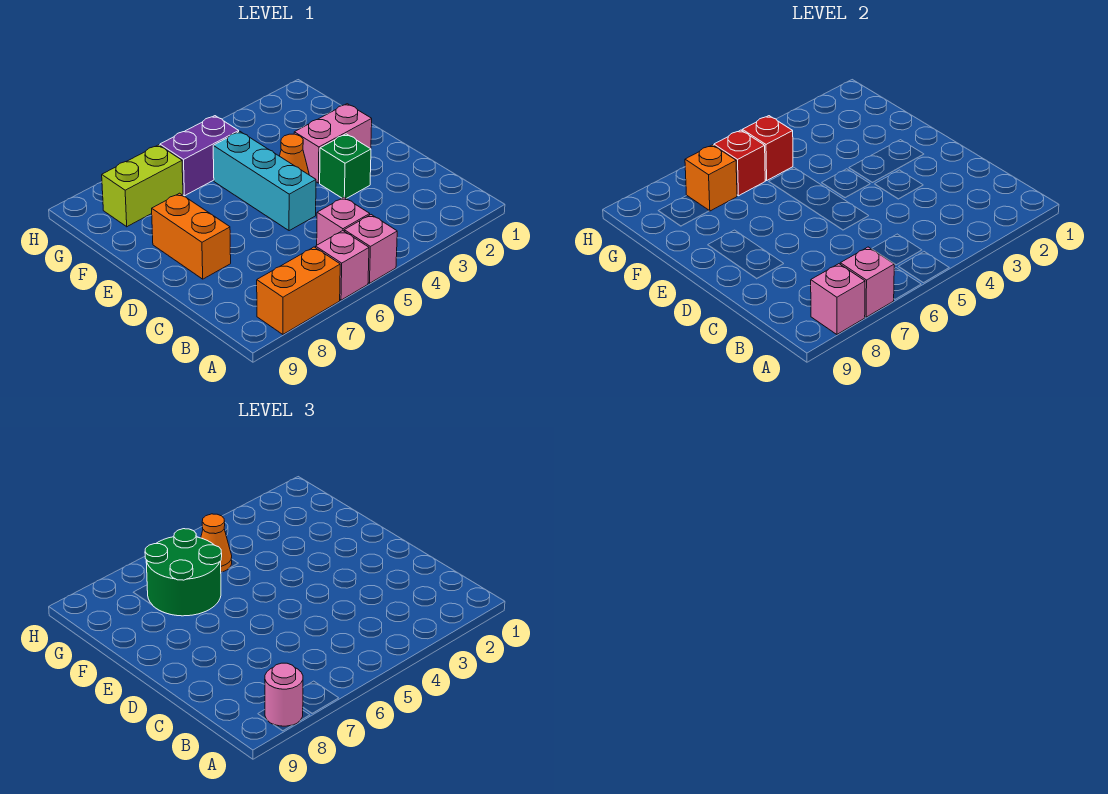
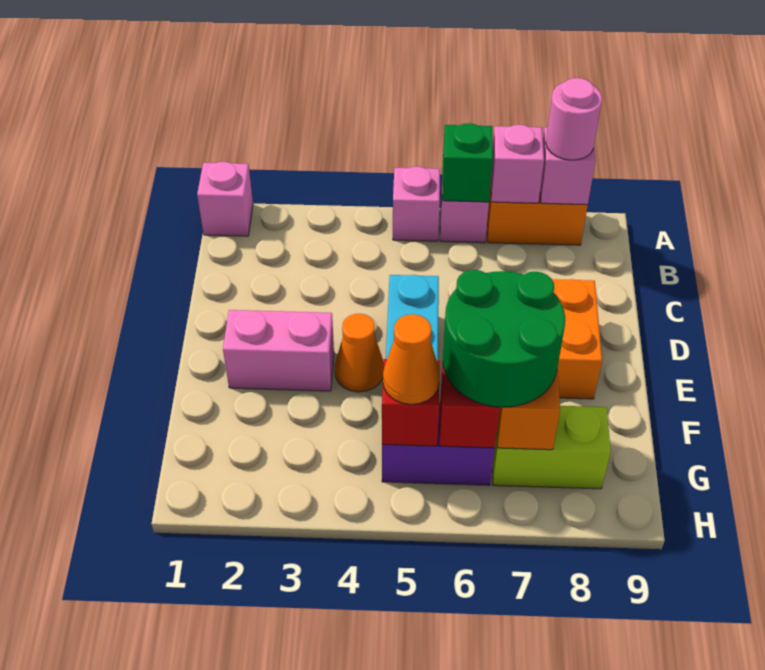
pink brick B5 level 1 -> pink brick A1 level 1
green brick D3 level 1 -> green brick A6 level 2

